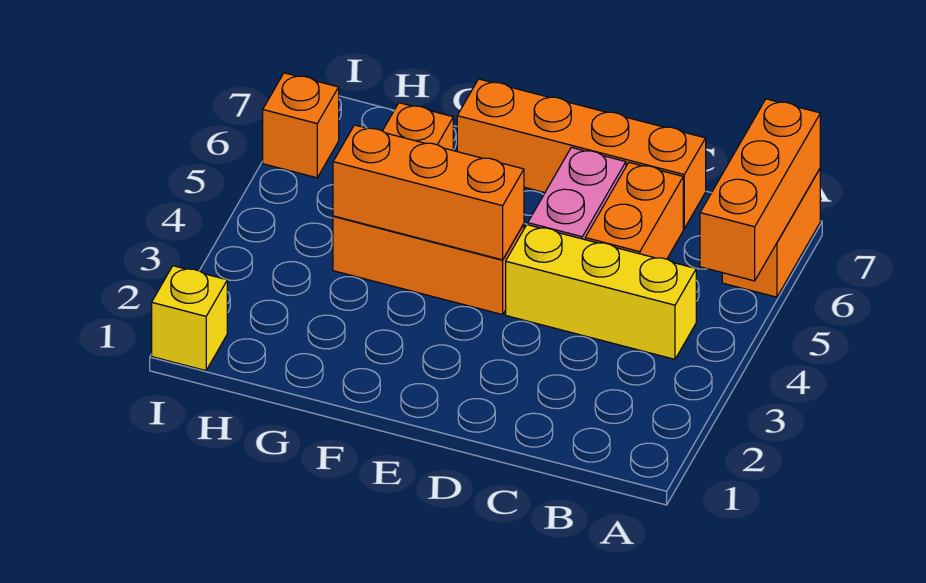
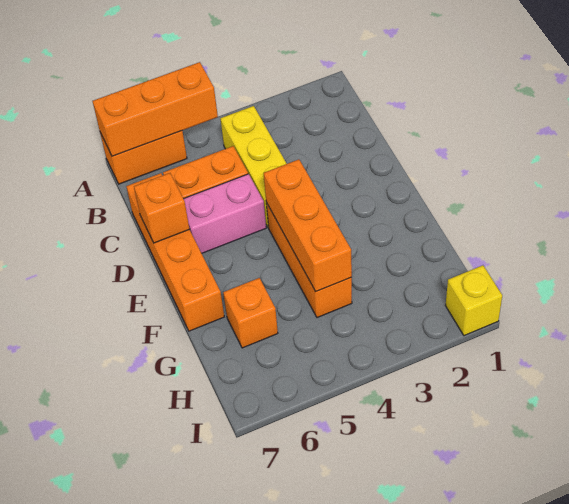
orange brick I6 level 1 -> orange brick D7 level 2

